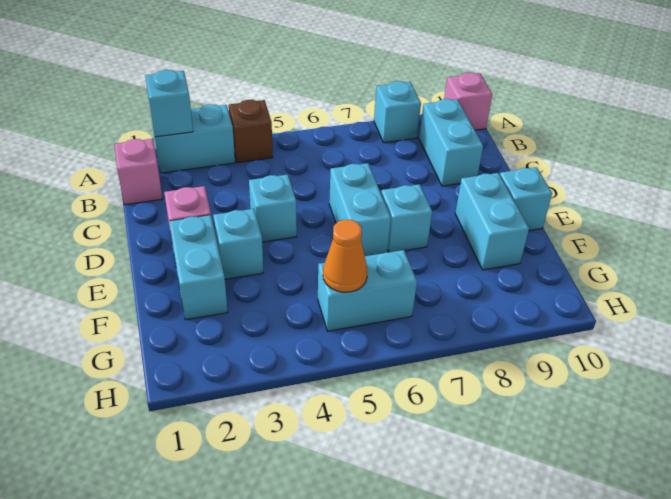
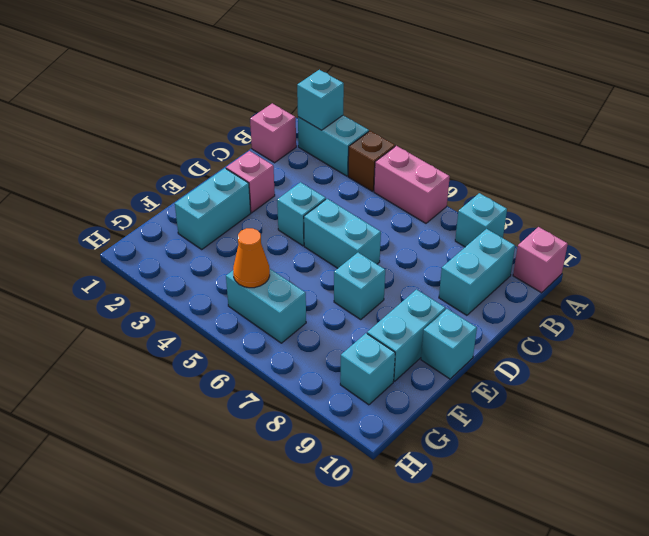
none -> pink brick A5:A6 level 1
cyan brick D6:E6 level 1 -> cyan brick D5:D6 level 1
cyan brick E3 level 1 -> cyan brick G9 level 1

